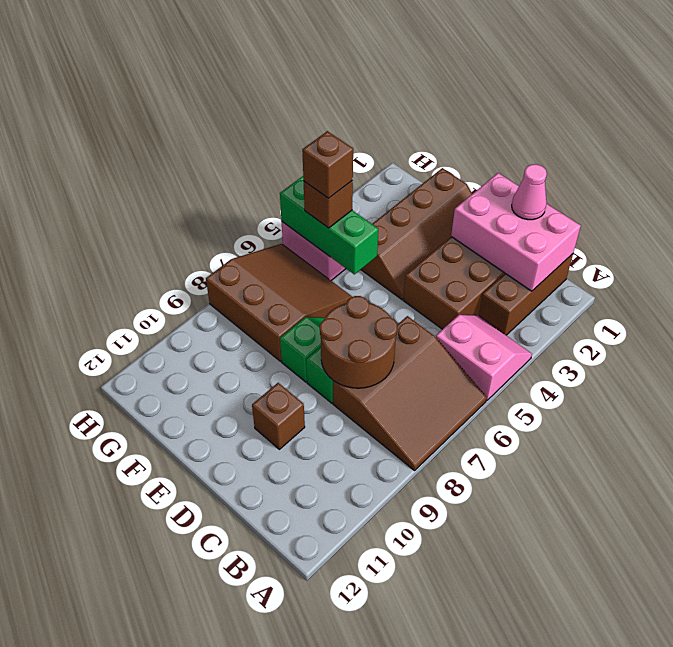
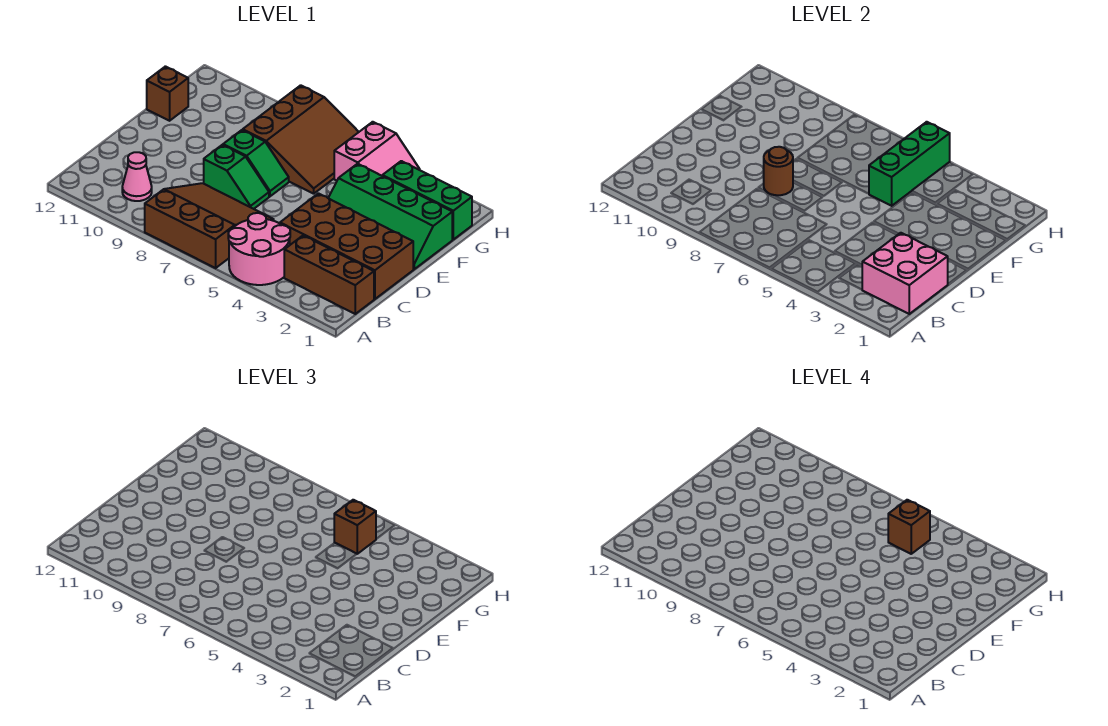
pink slope A4:B5 level 1 top 5 -> pink round brick A4:B5 level 1
brown slope A6:C8 level 1 top C -> brown slope A6:C8 level 1 top A
pink brick B1:D2 level 2 -> pink brick B1:C2 level 2
pink cone C1 level 3 -> pink cone B10 level 1
brown round brick C7:D8 level 2 -> brown round brick D8 level 2
brown brick D10 level 1 -> brown brick F12 level 1
brown slope E1:F4 level 1 top F -> green slope E1:F4 level 1 top F
none -> green brick G1:G3 level 1

